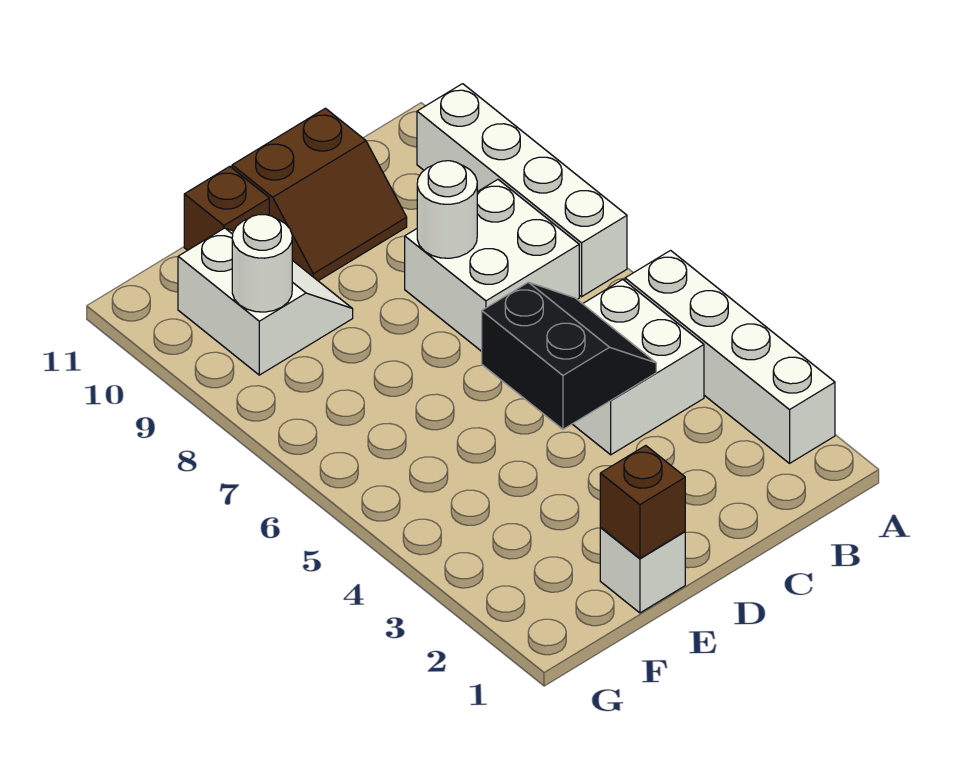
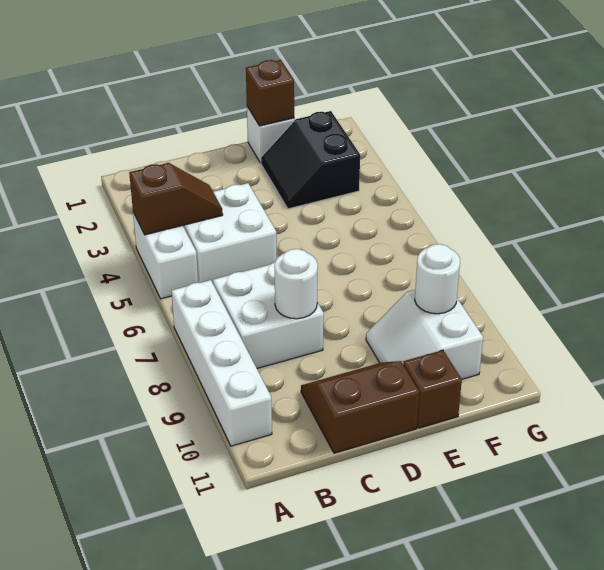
white brick A2:A5 level 1 -> white brick A4:A5 level 1
none -> brown slope A4:B4 level 2 top A
black slope C4:D5 level 2 top D -> black slope E2:F3 level 1 top F

